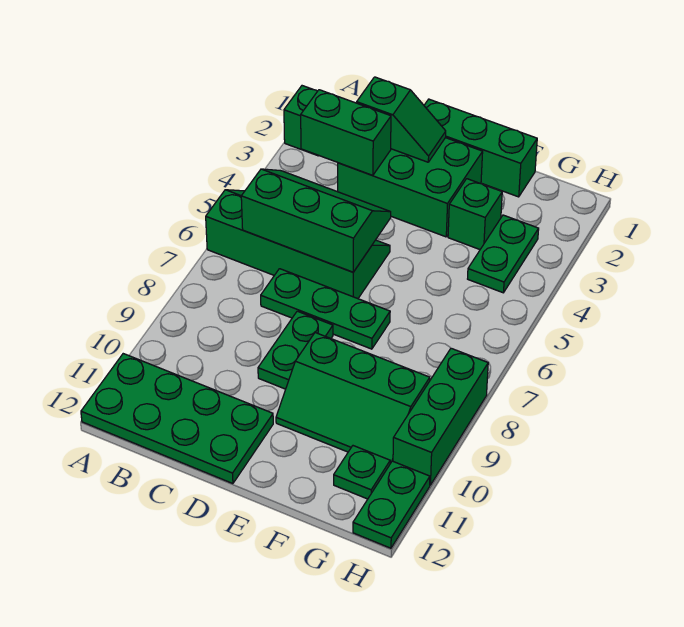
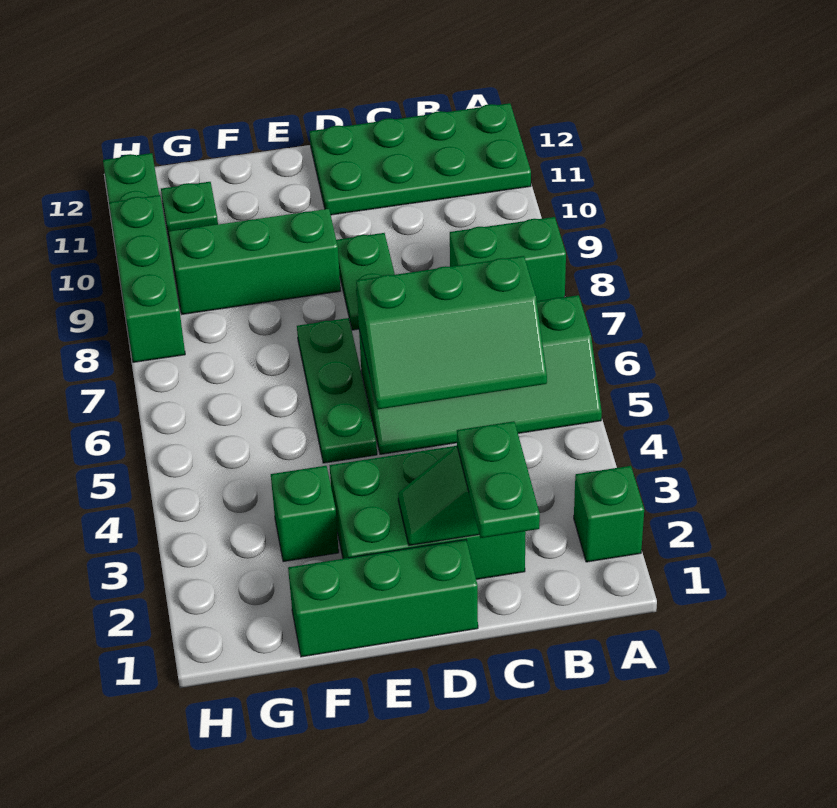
green brick B3:C3 level 2 -> green brick A8:B8 level 1
green plate C7:E7 level 1 -> green plate E5:E7 level 1
green plate G3:G4 level 1 -> green plate C1:C2 level 3

